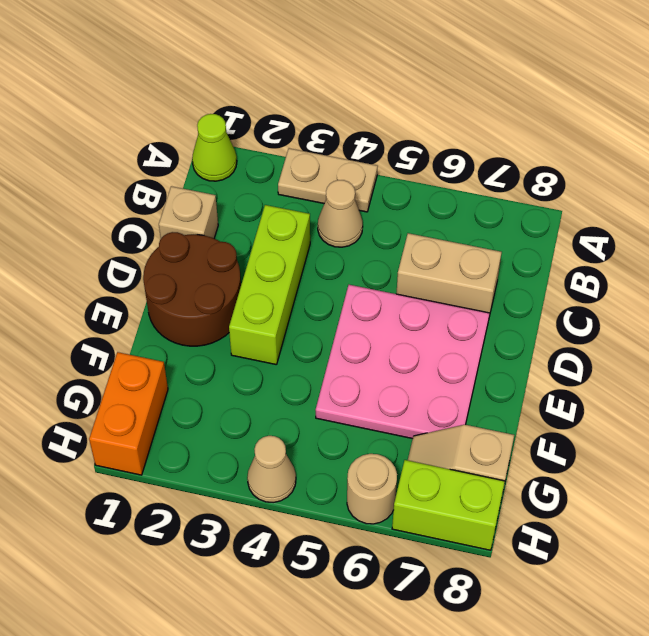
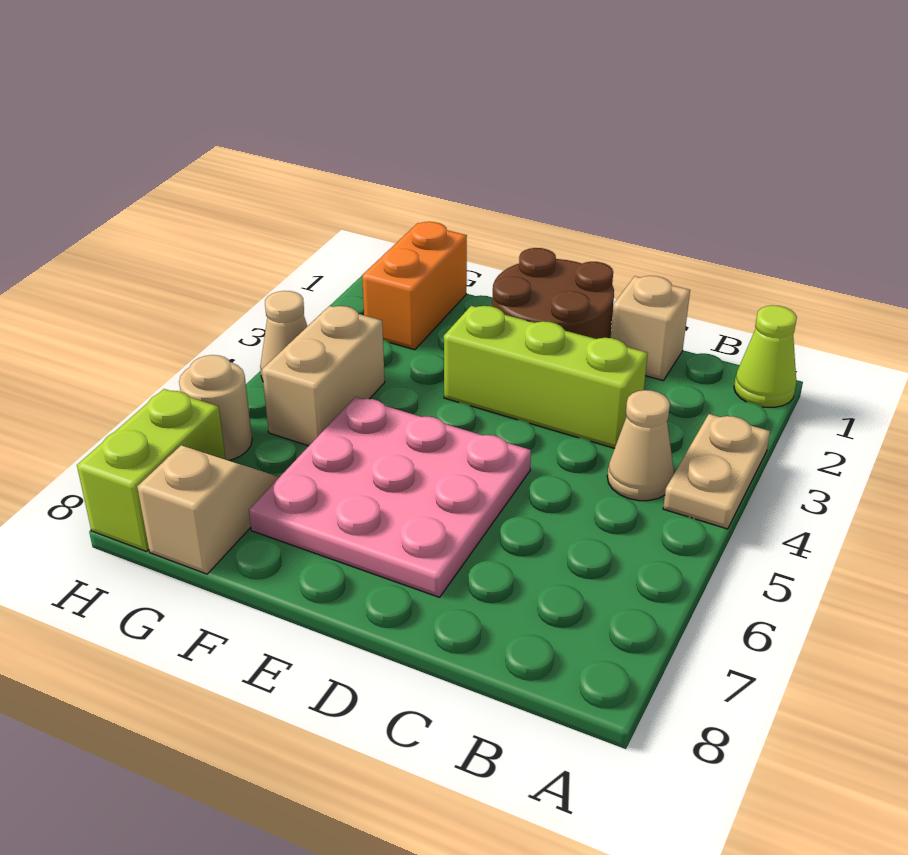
tan brick C6:C7 level 1 -> tan brick G4:G5 level 1
orange brick G1:H1 level 1 -> orange brick G1:G2 level 1

